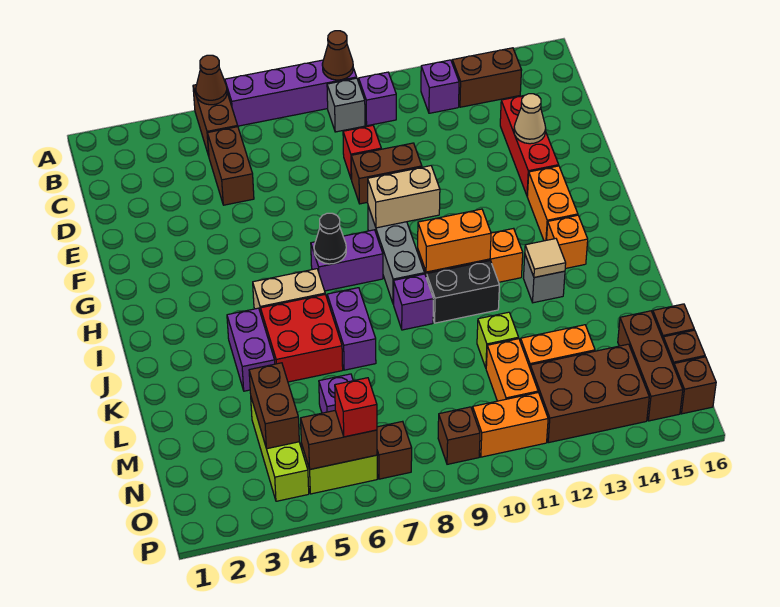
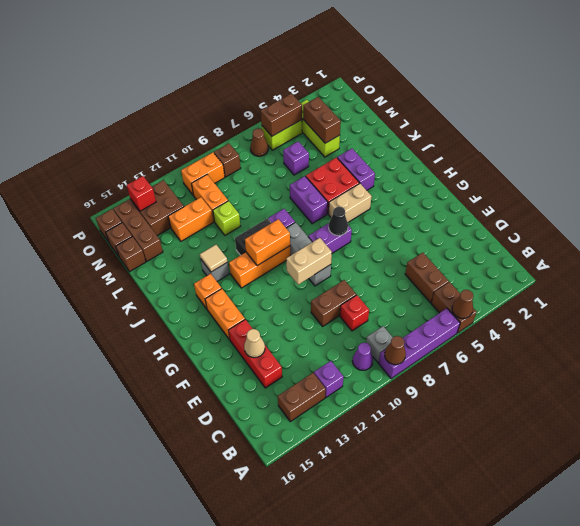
purple brick B10 level 1 -> purple cone B10 level 1
brown brick N12:O14 level 1 -> brown brick N13:O14 level 1
red brick O6 level 3 -> red brick O14 level 2
brown brick O7 level 1 -> brown cone O7 level 1

